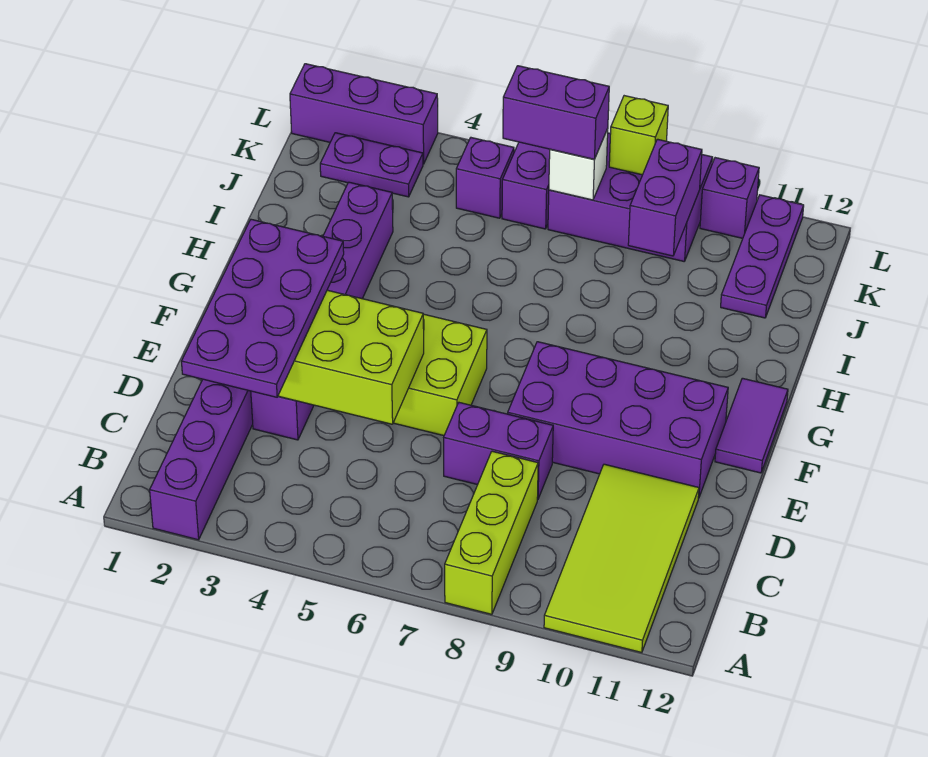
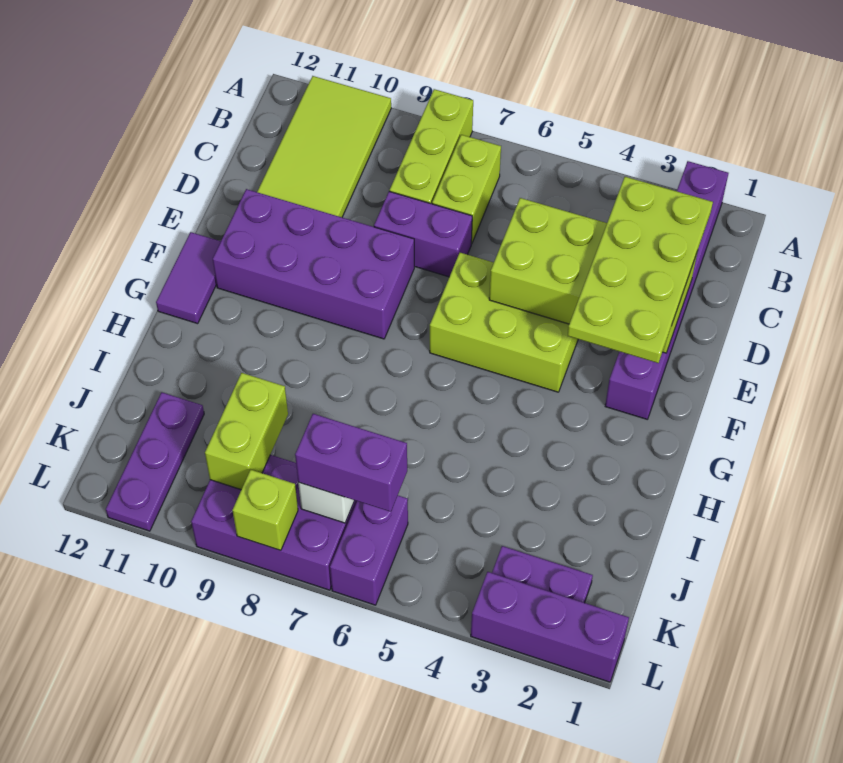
none -> lime brick B7:C7 level 1
purple plate C2:F3 level 3 -> lime plate C2:F3 level 3
purple brick D3:I3 level 1 -> none
purple brick J9:K9 level 2 -> lime brick J9:K9 level 2
purple brick K5 level 1 -> none
purple brick L10 level 1 -> none

